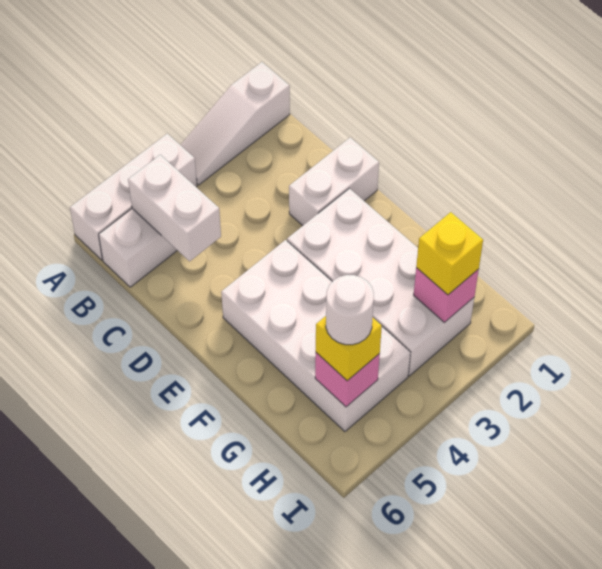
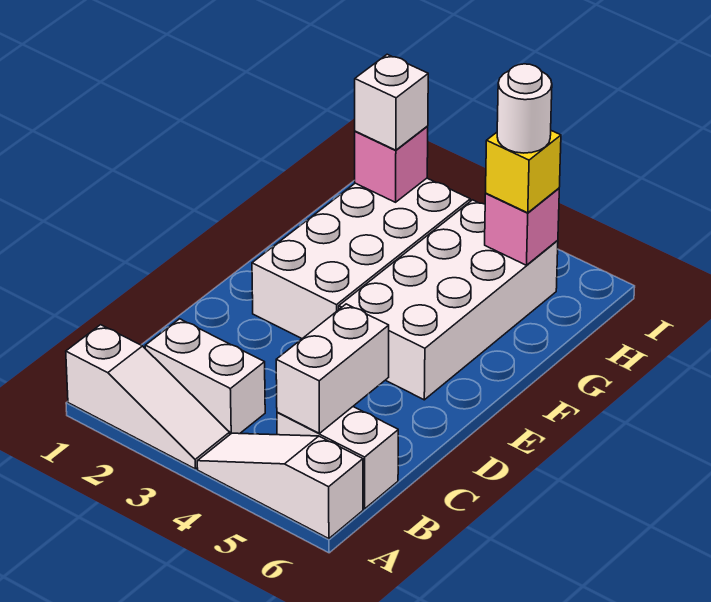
white brick A4:A6 level 1 -> white slope A4:A6 level 1 top 6
white brick D1:D2 level 1 -> white brick B2:B3 level 1
yellow brick H2 level 3 -> white brick H2 level 3

